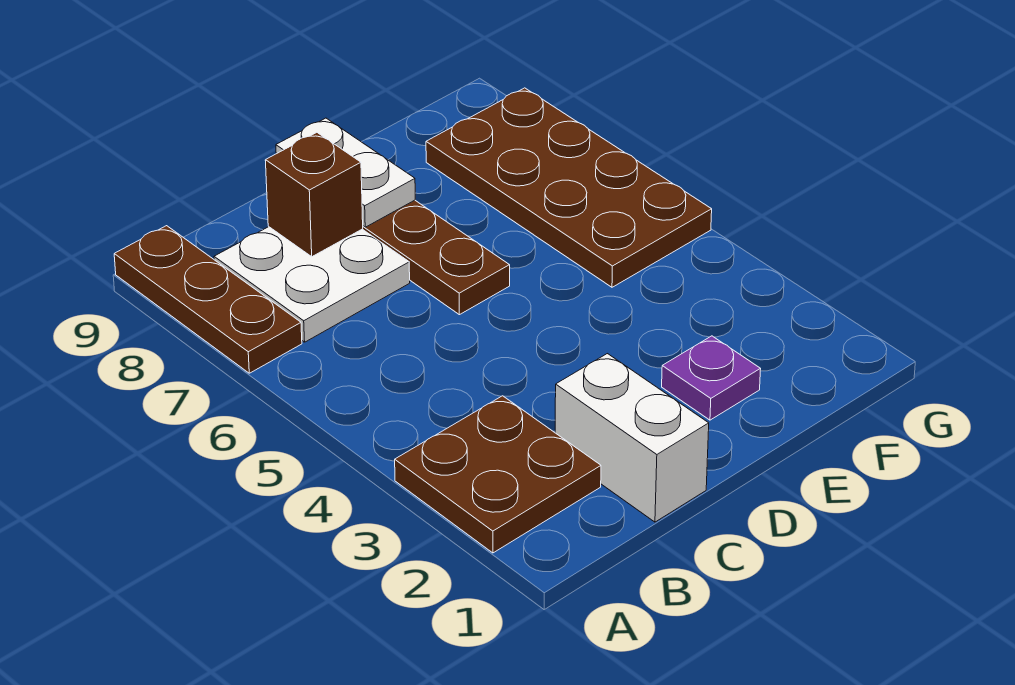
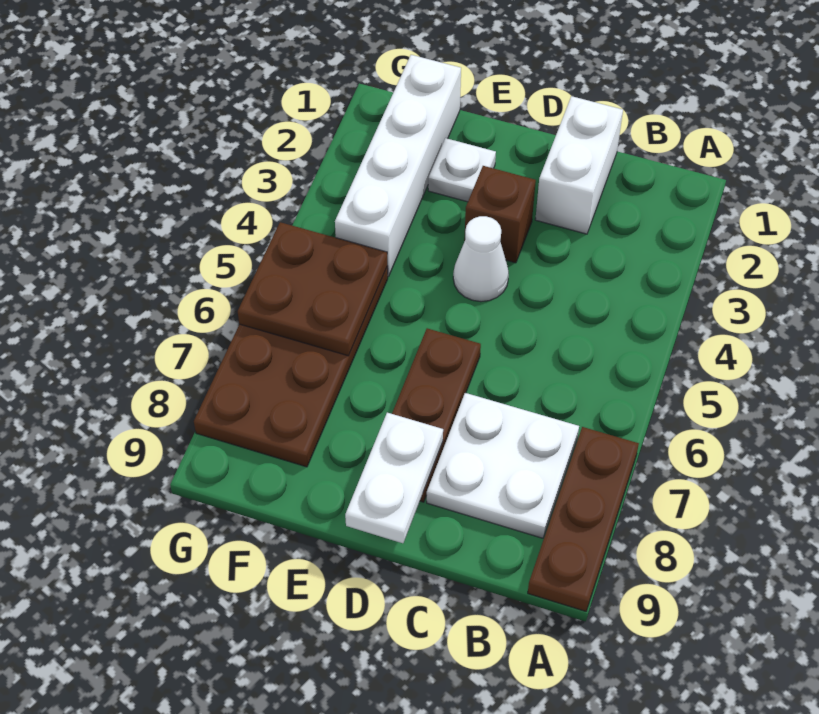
brown plate A2:B3 level 1 -> brown plate F5:G6 level 2
brown brick C8 level 2 -> brown brick D3 level 1
none -> white cone D4 level 1
purple plate E2 level 1 -> white plate E2 level 1
none -> white brick F1:F4 level 1

